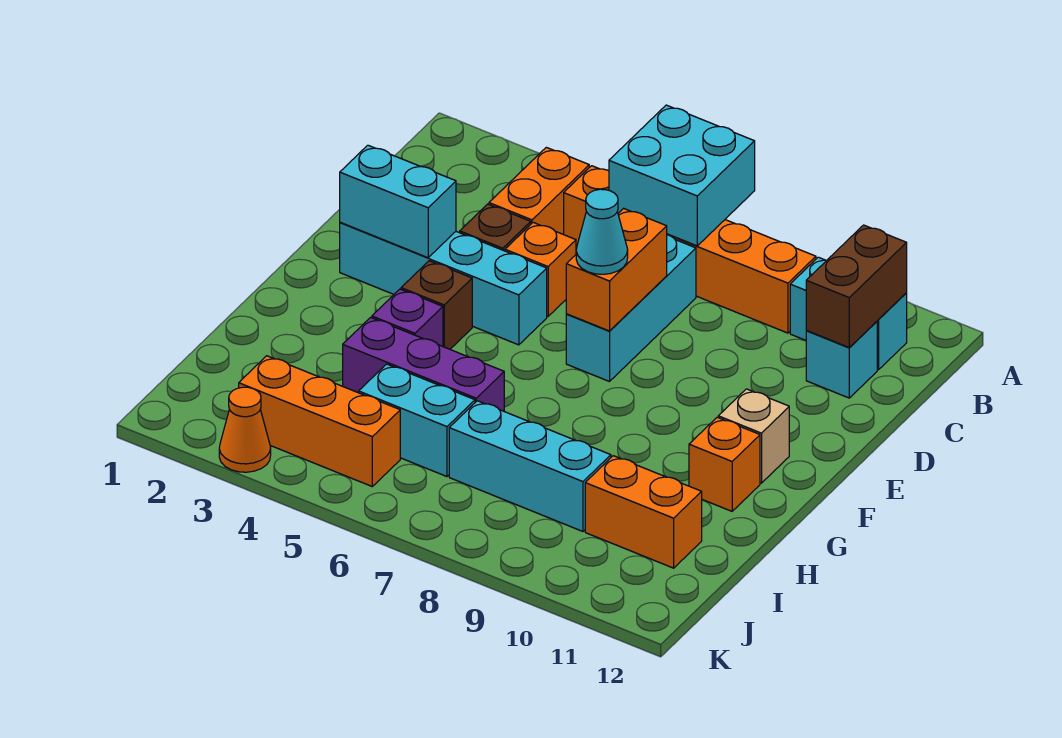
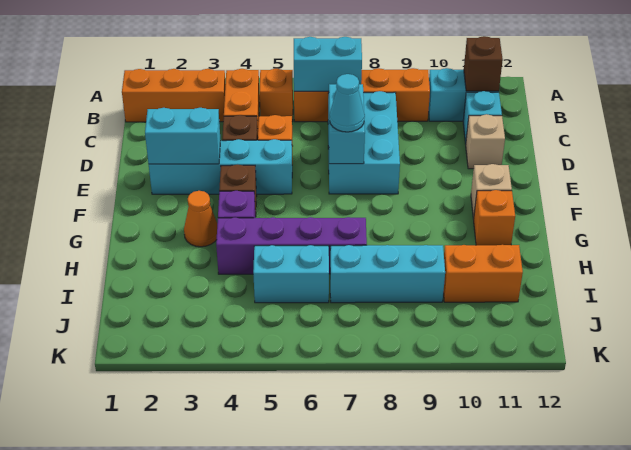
cyan brick A6:B7 level 2 -> cyan brick B6:B7 level 2
brown brick B11:C11 level 2 -> brown brick B11 level 2
cyan brick C7:E7 level 1 -> cyan brick C7:E8 level 1
orange brick D7:E7 level 2 -> cyan brick D7:E7 level 2
none -> tan brick D11 level 1
purple brick H4:H6 level 1 -> purple brick H4:H7 level 1
orange brick J3:J5 level 1 -> orange brick B1:B3 level 1
orange cone K3 level 1 -> orange cone G3 level 1

